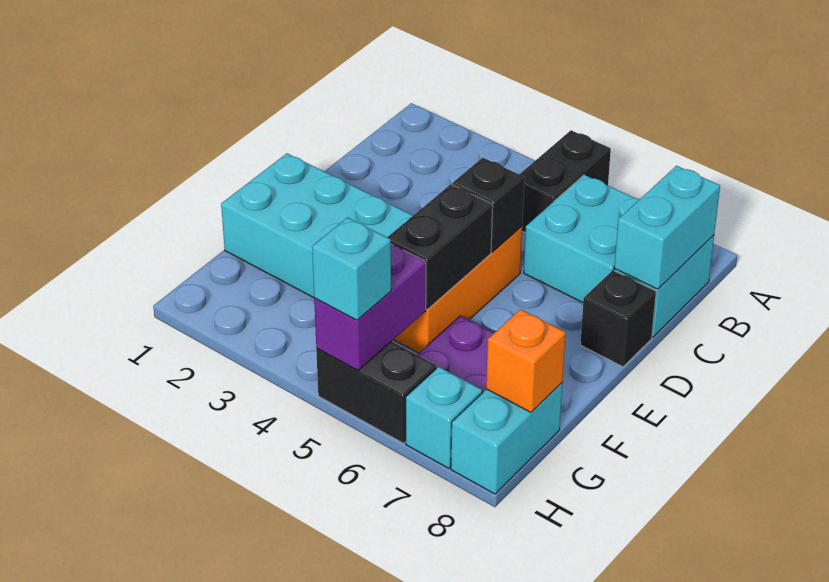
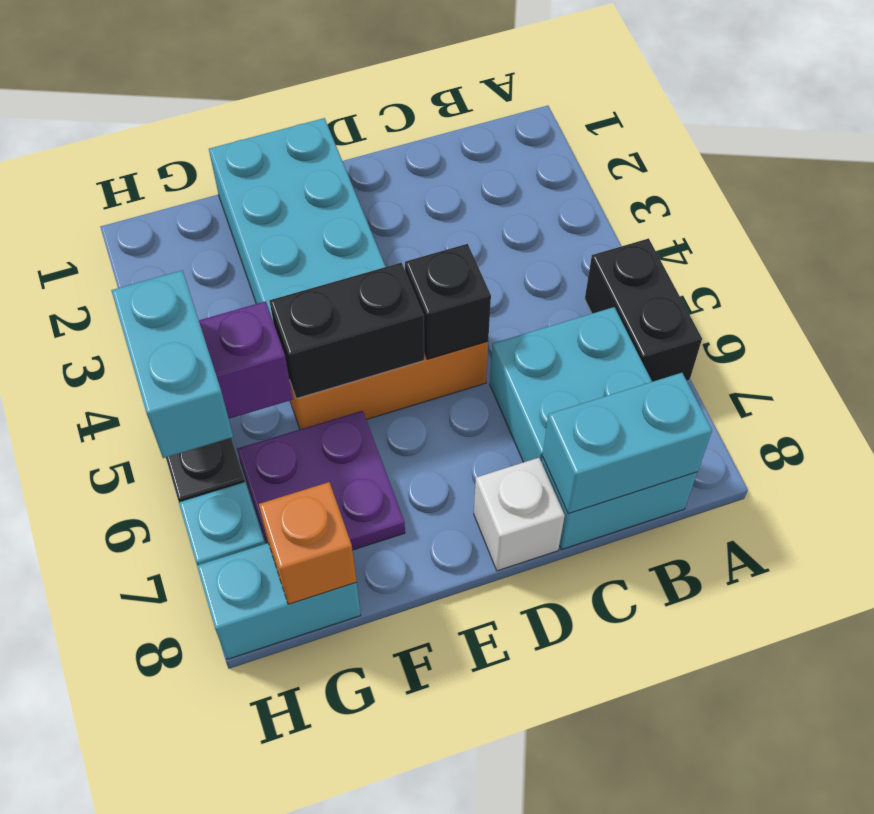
black brick A5:B5 level 1 -> black brick A5:A6 level 1
black brick D8 level 1 -> white brick D8 level 1
cyan brick H5 level 3 -> cyan brick H5:H6 level 3

